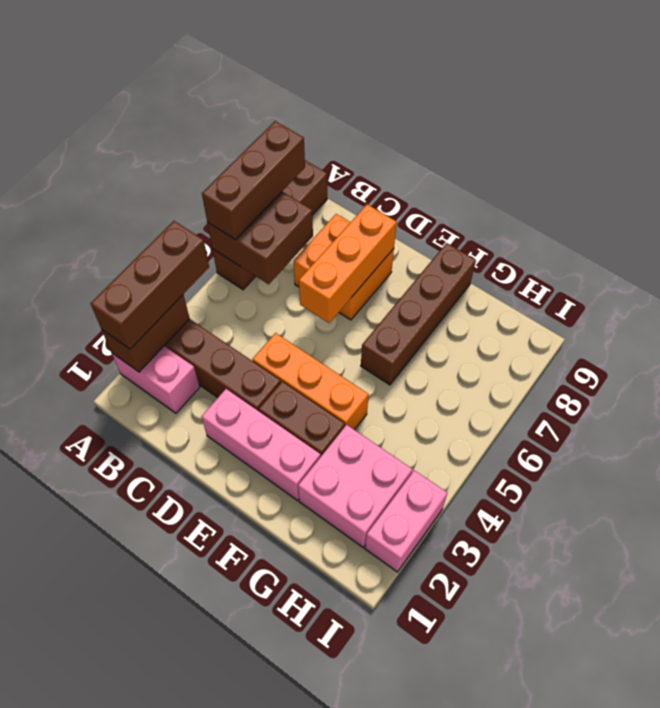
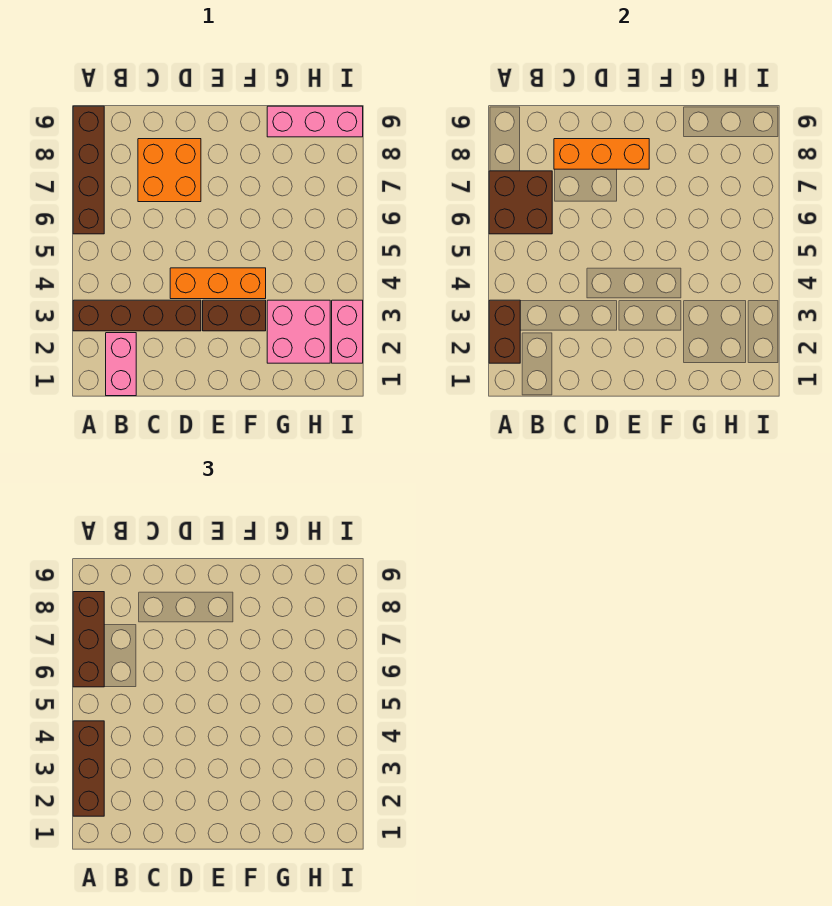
pink brick A2:B2 level 1 -> pink brick B1:B2 level 1
pink brick D2:F2 level 1 -> pink brick G9:I9 level 1
orange brick D6:D8 level 2 -> orange brick C8:E8 level 2
brown brick F6:F9 level 1 -> none

